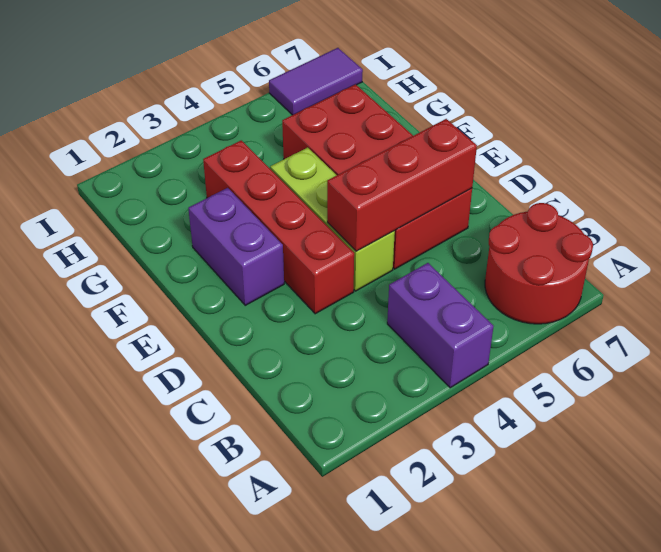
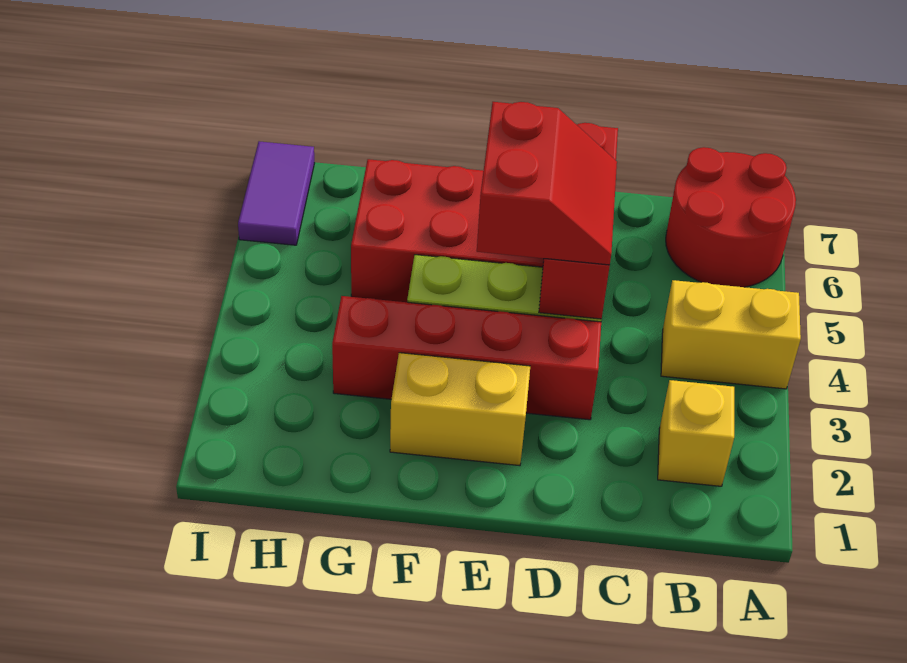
purple brick A4:B4 level 1 -> yellow brick A4:B4 level 1
none -> yellow brick B2 level 1
none -> red slope D4:E5 level 3 top E
purple brick E2:F2 level 1 -> yellow brick E2:F2 level 1

